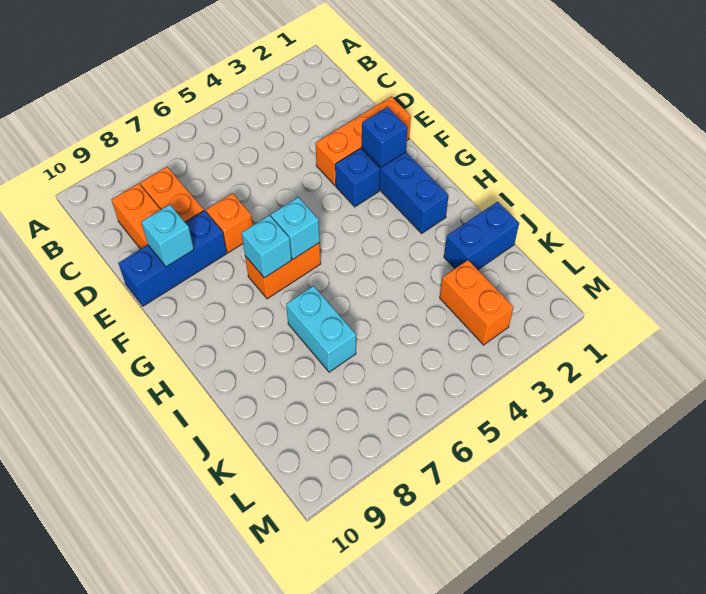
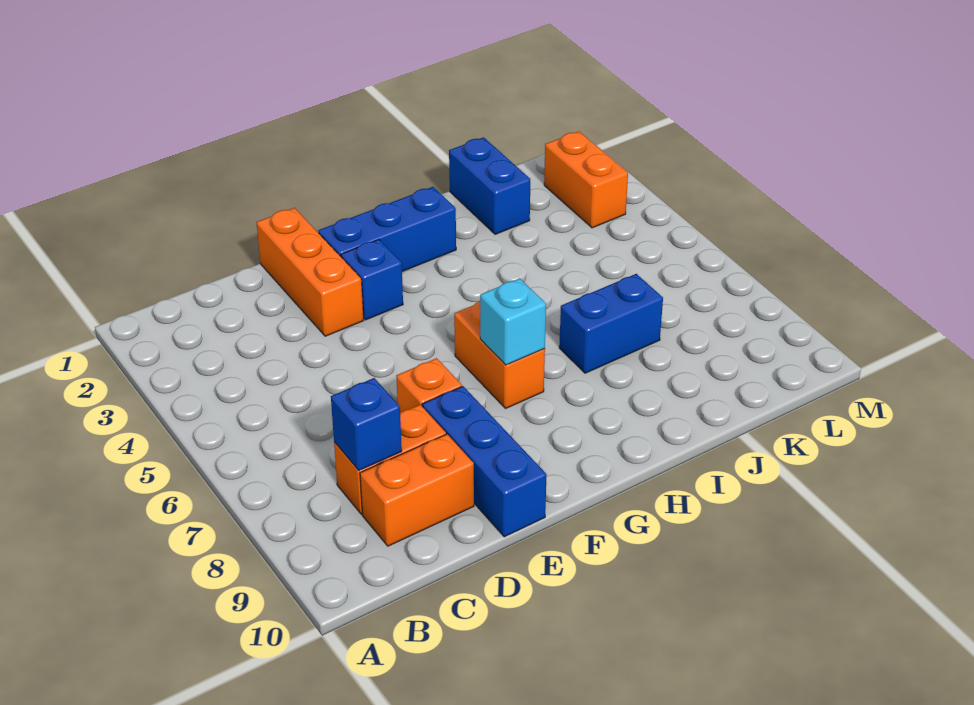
cyan brick E9 level 2 -> none
blue brick F2 level 2 -> blue brick C8 level 2
cyan brick G6 level 2 -> none
cyan brick I7:J7 level 1 -> blue brick I7:J7 level 1
orange brick K3:L3 level 1 -> orange brick L2:L3 level 1

